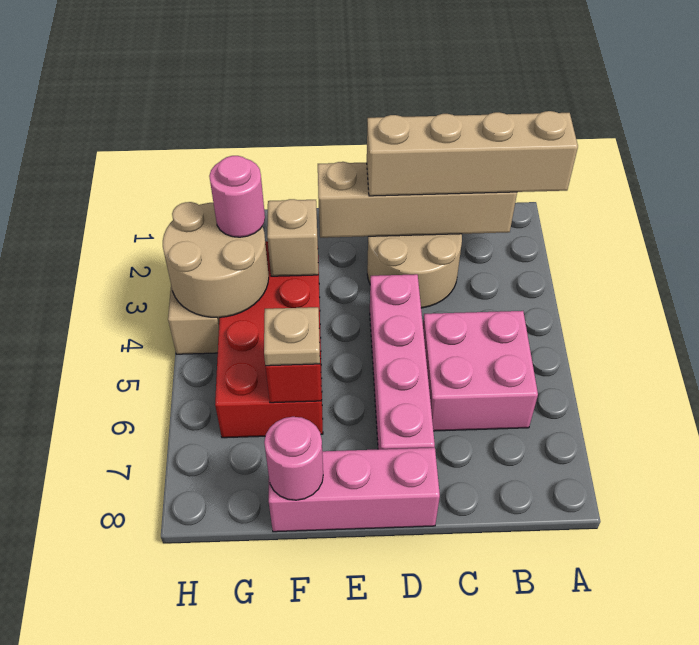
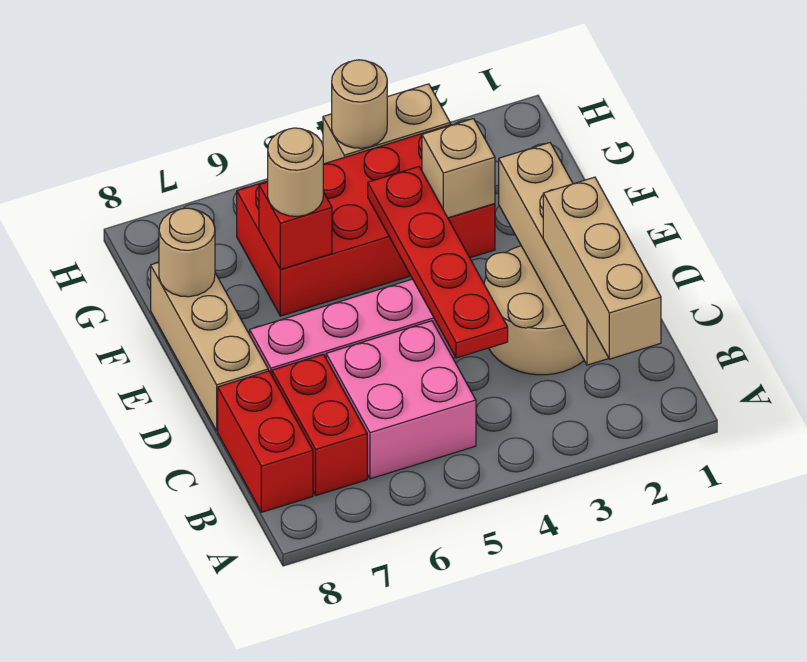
tan brick A2:D2 level 3 -> tan brick A2:C2 level 3
none -> red brick B7:C7 level 1
none -> red brick B8:C8 level 1
none -> red plate C4:F4 level 2
pink brick D8:F8 level 1 -> tan brick D8:F8 level 1
tan plate F6 level 3 -> tan round brick F6 level 3
pink round brick F8 level 2 -> tan round brick F8 level 2
tan round brick G3:H4 level 2 -> tan round brick H4 level 2
pink round brick G3 level 3 -> none

